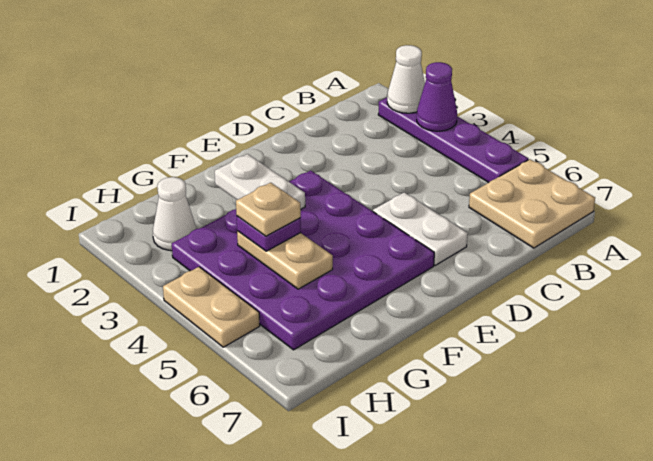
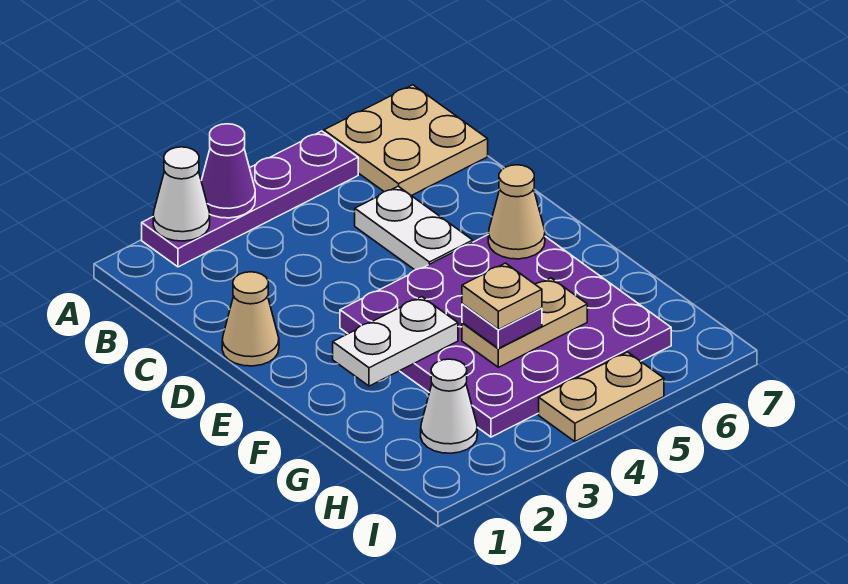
none -> tan cone D1 level 1
white plate D5:D6 level 1 -> white plate C5:D5 level 1
none -> tan cone E6 level 2

